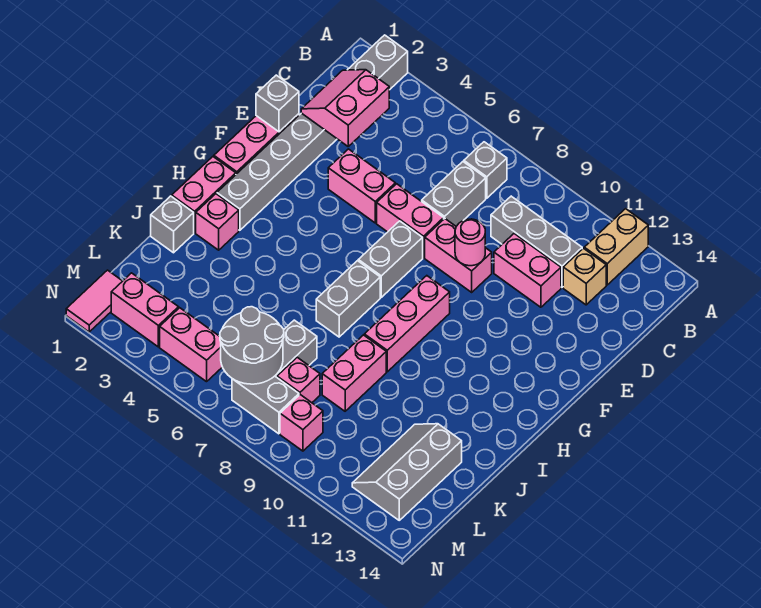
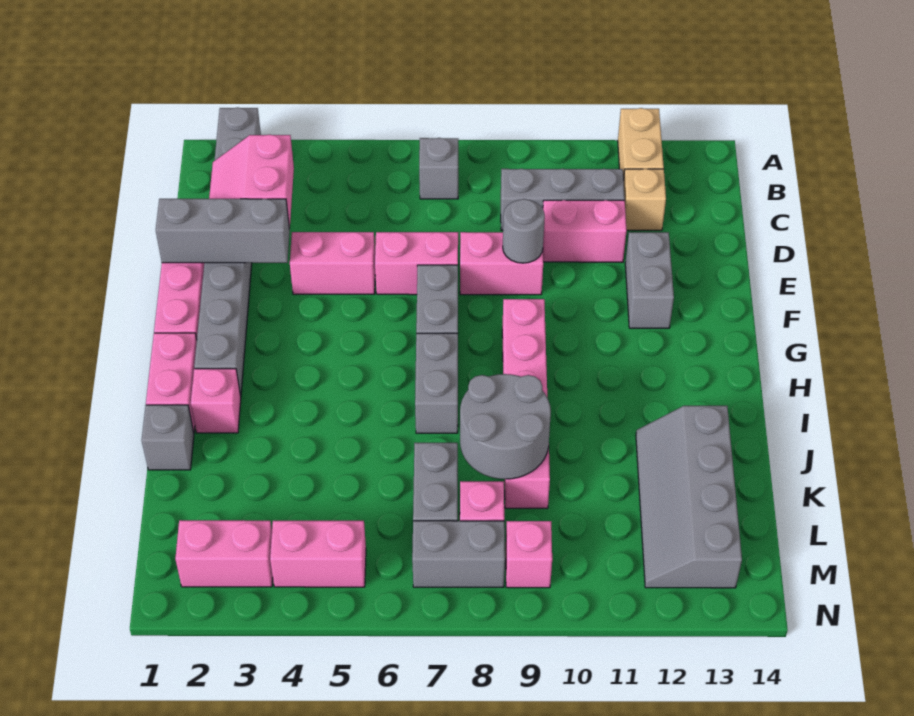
grey brick C7:D7 level 1 -> grey brick E12:F12 level 1
grey brick E1 level 2 -> grey brick E1:E3 level 2
pink round brick E9 level 2 -> grey round brick E9 level 2
grey slope K12:M13 level 1 top 13 -> grey slope J12:M13 level 1 top 13
grey round brick L6:M7 level 2 -> grey round brick J8:K9 level 2
pink tile M1:N1 level 1 -> none

